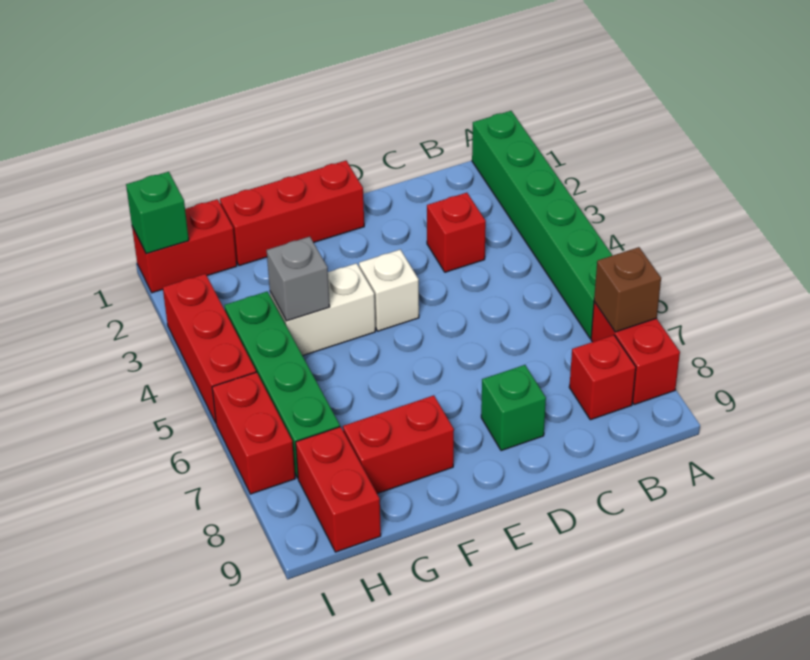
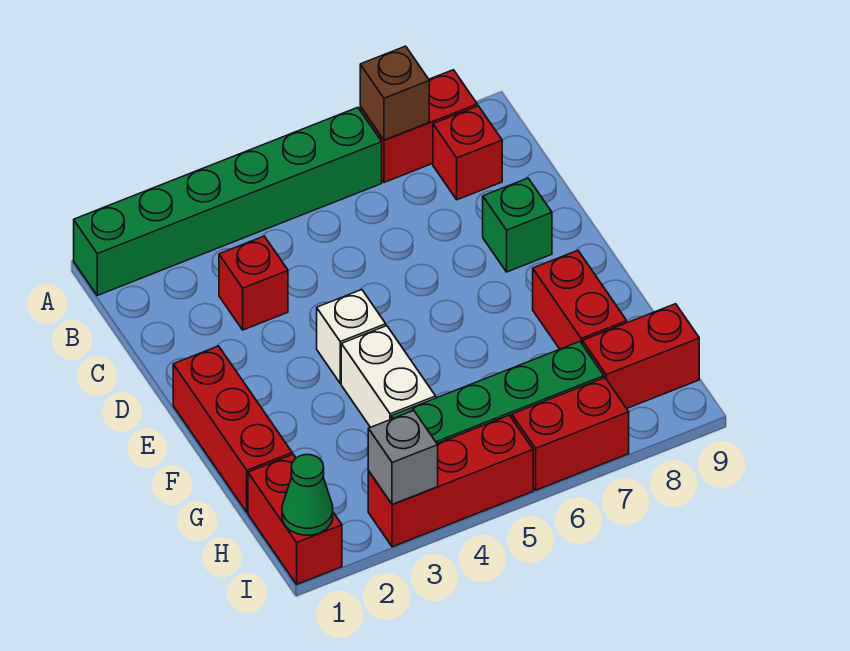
grey brick G4 level 2 -> grey brick I3 level 2
green brick I1 level 2 -> green cone I1 level 2

